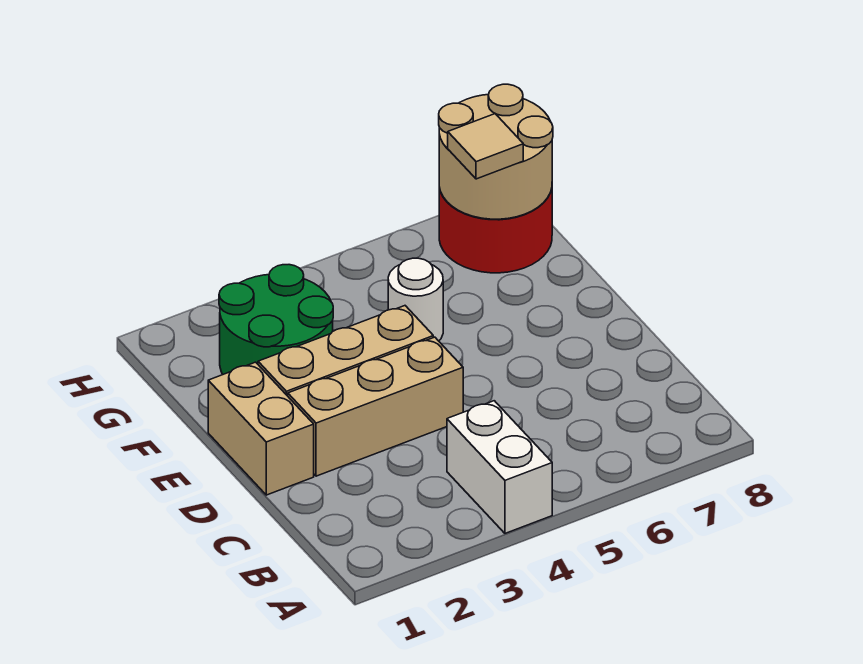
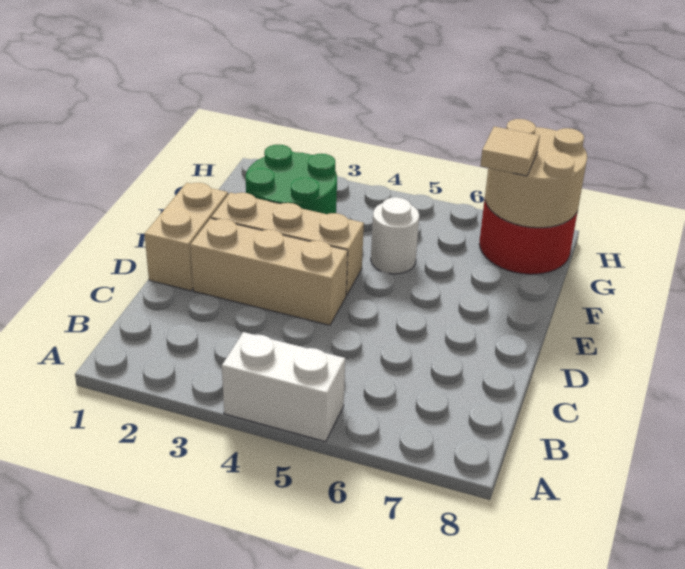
white brick A4:B4 level 1 -> white brick A4:A5 level 1

